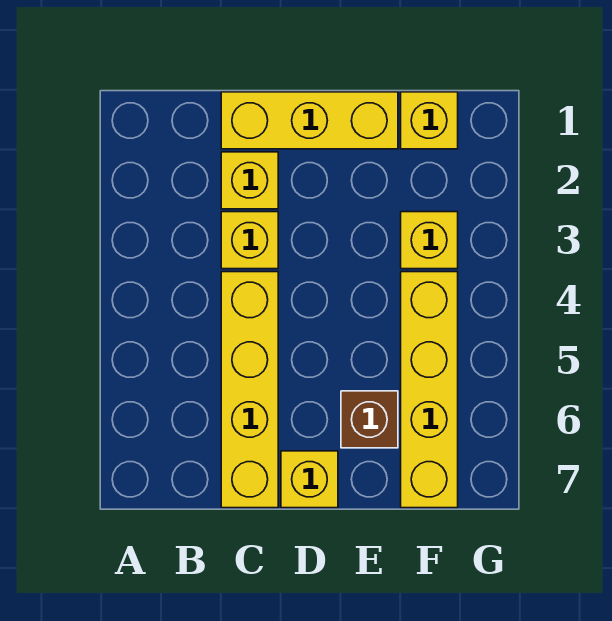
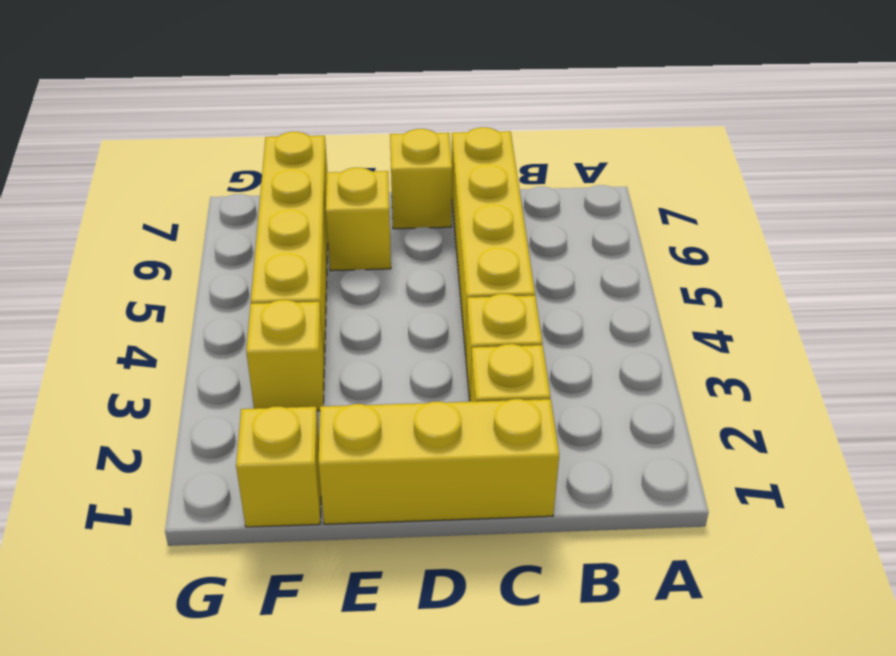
brown brick E6 level 1 -> yellow brick E6 level 1

